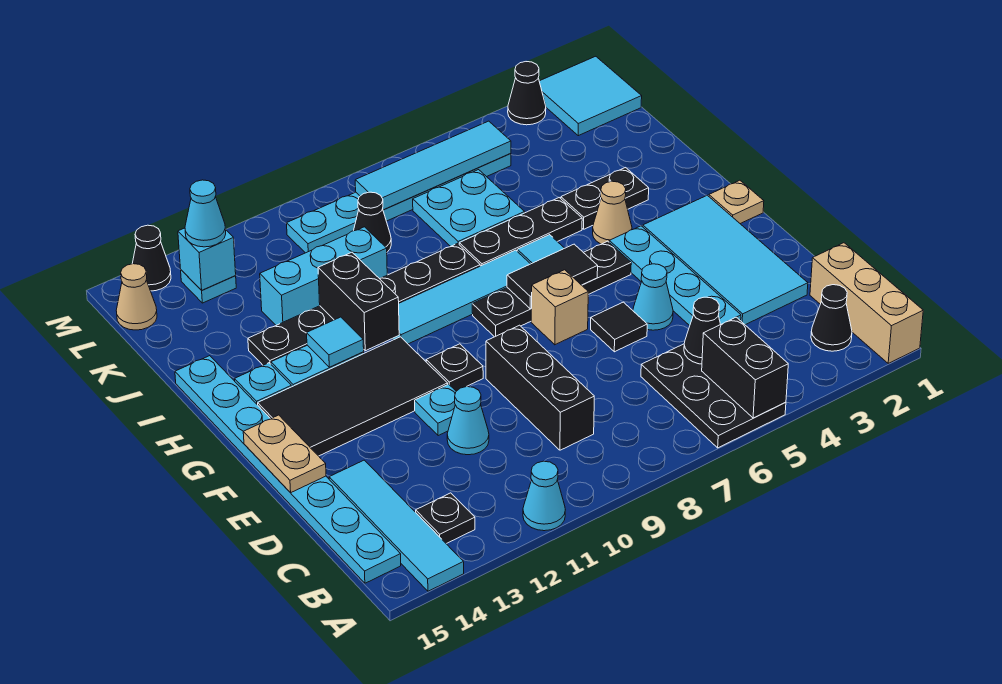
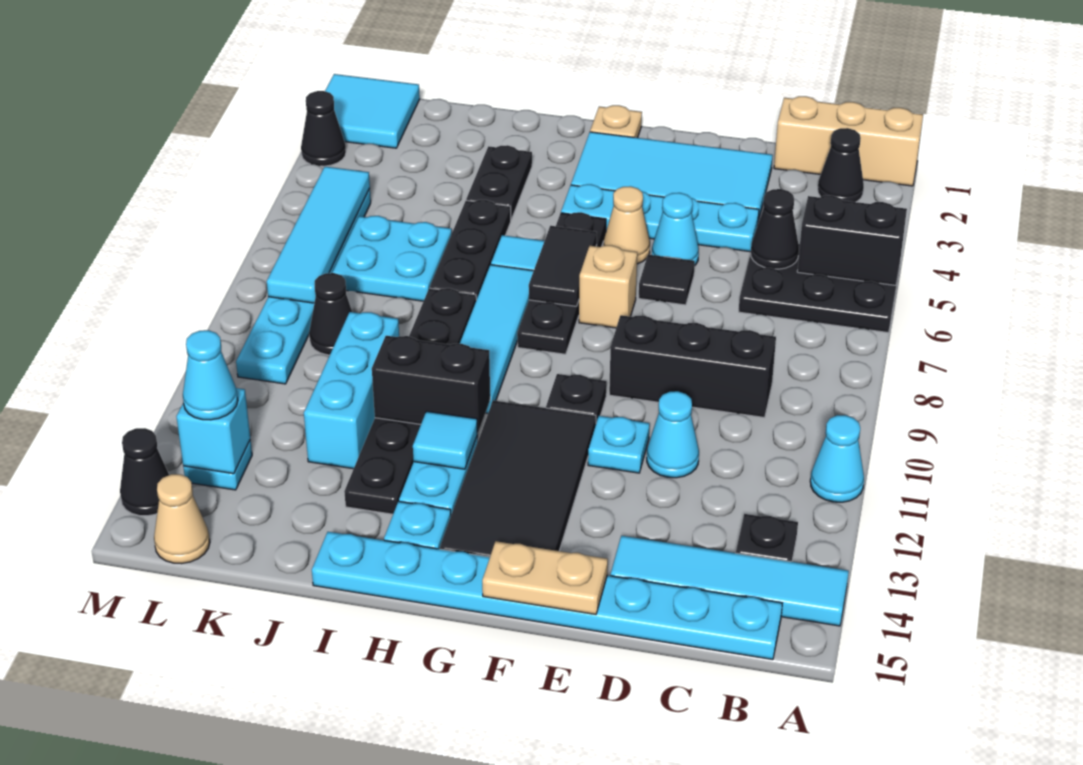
tan cone H4 level 1 -> tan cone F5 level 1

